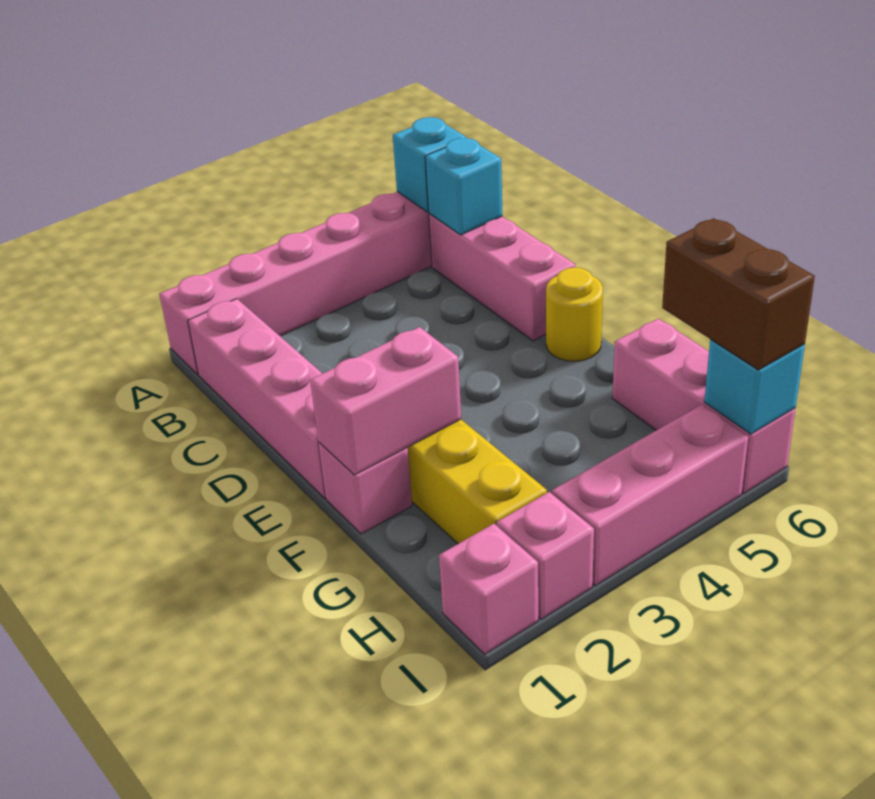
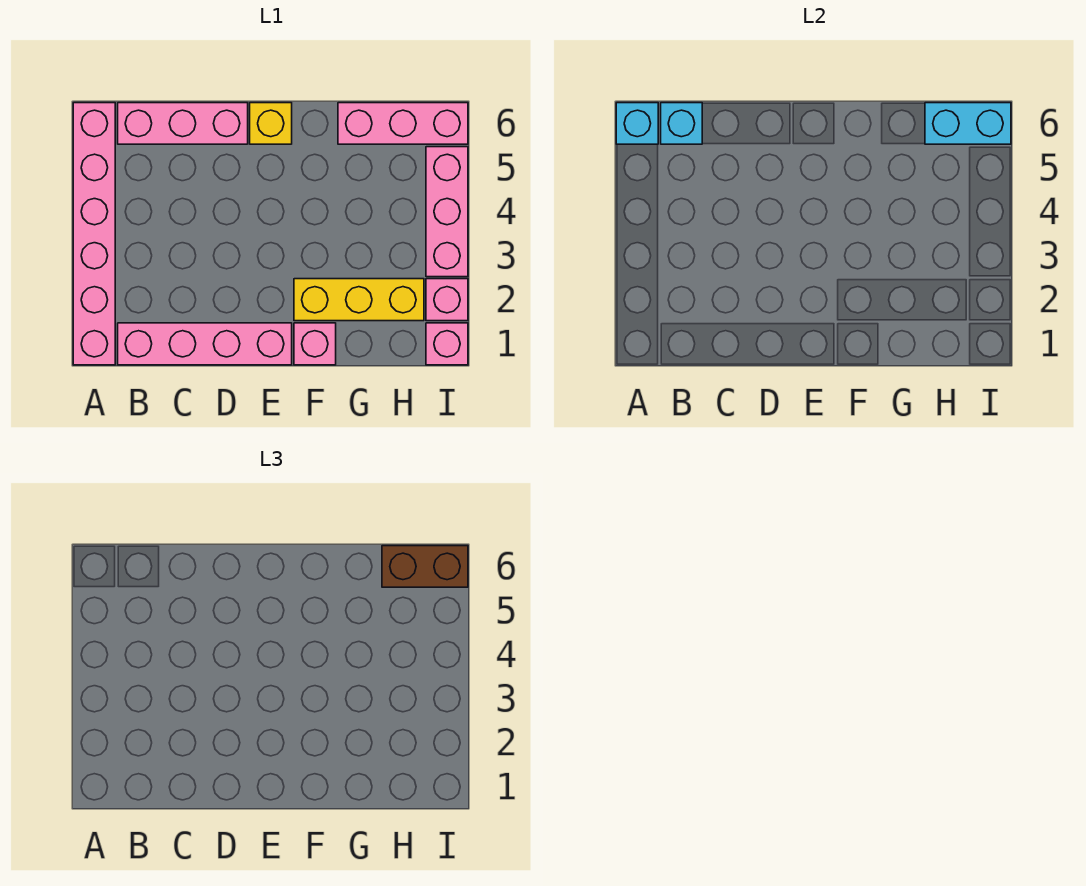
yellow round brick E6 level 1 -> yellow brick E6 level 1
pink brick F1:F2 level 2 -> none
cyan brick I6 level 2 -> cyan brick H6:I6 level 2

